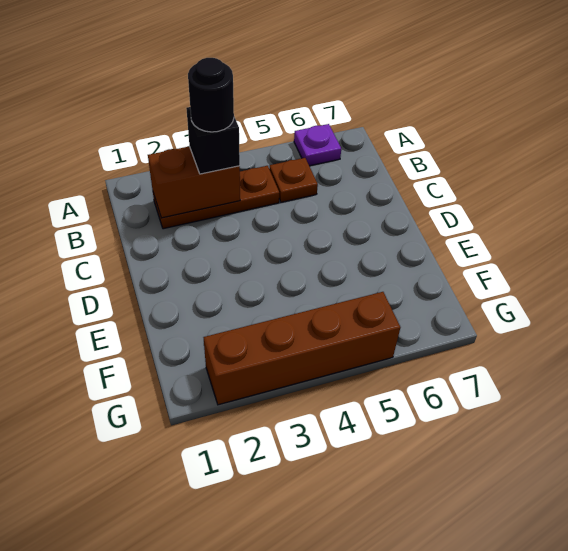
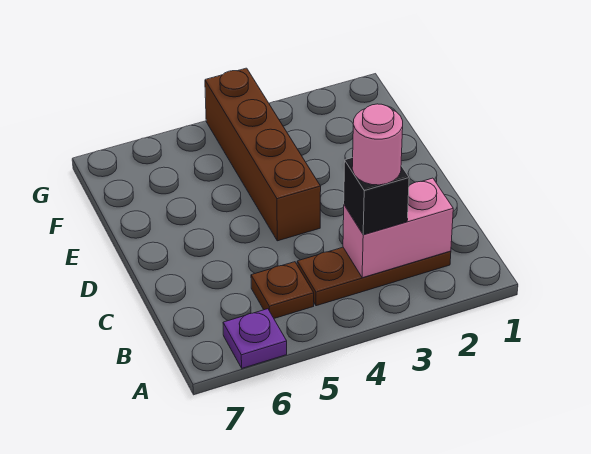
brown brick B2:B3 level 2 -> pink brick B2:B3 level 2
black round brick B3 level 4 -> pink round brick B3 level 4
brown brick G2:G5 level 1 -> brown brick D4:G4 level 1

